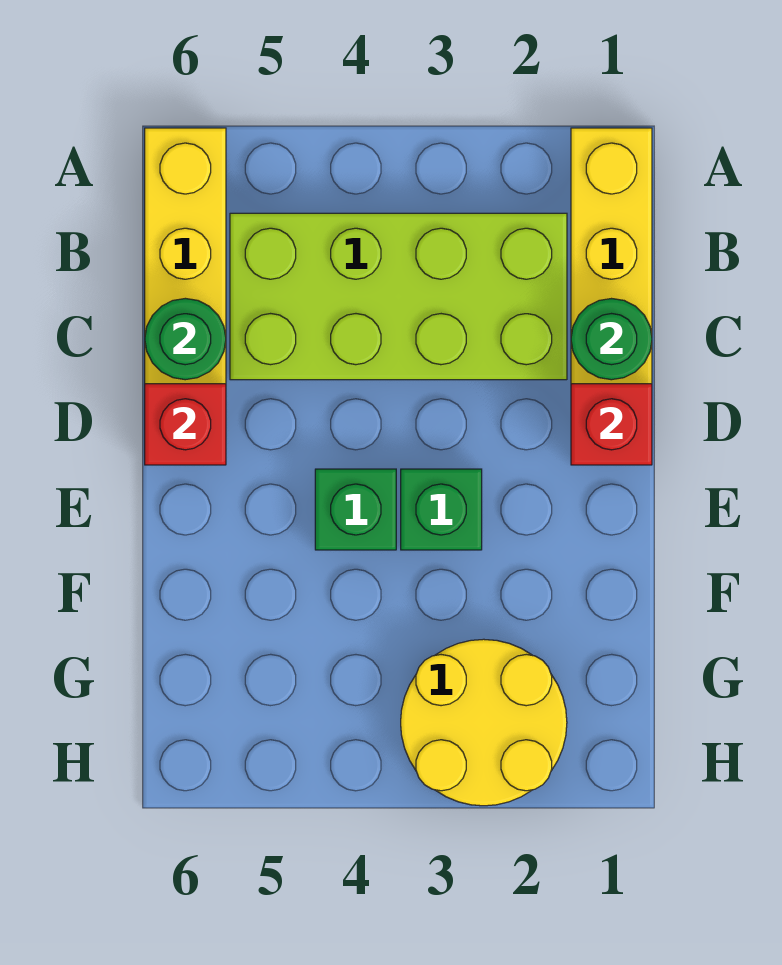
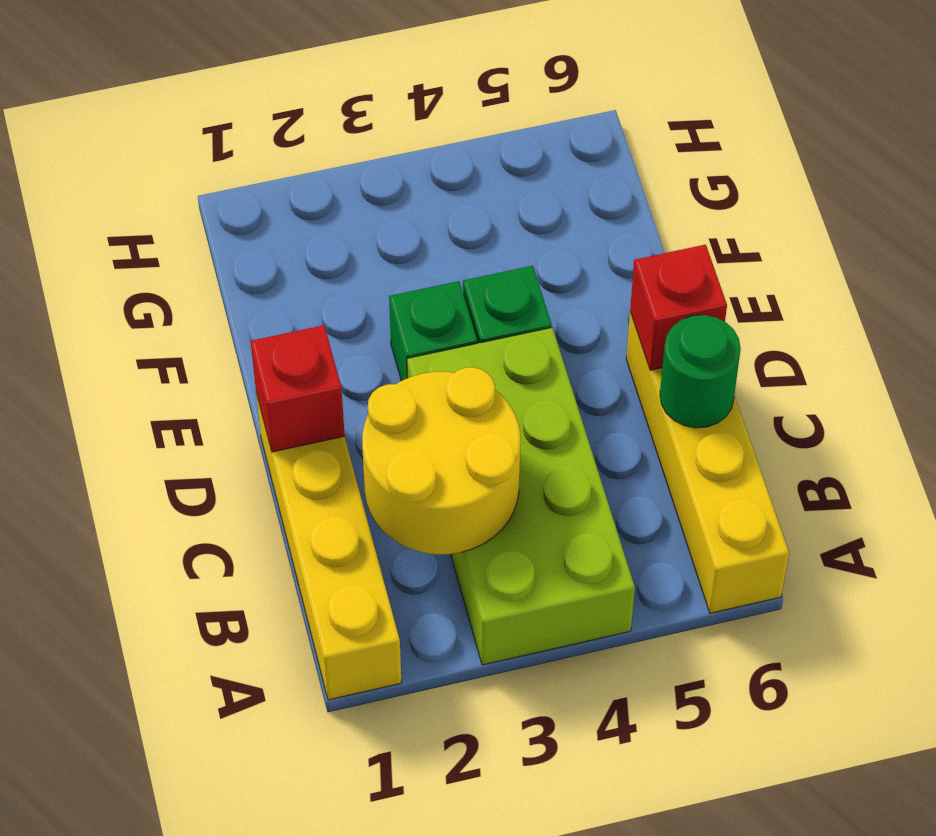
lime brick B2:C5 level 1 -> lime brick A3:D4 level 1
green round brick C1 level 2 -> none
yellow round brick G2:H3 level 1 -> yellow round brick B2:C3 level 2

